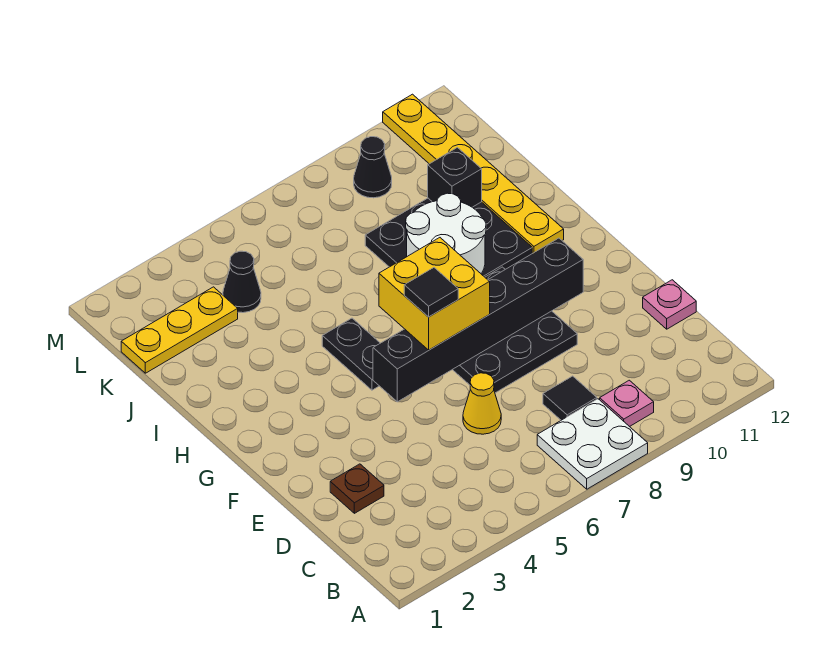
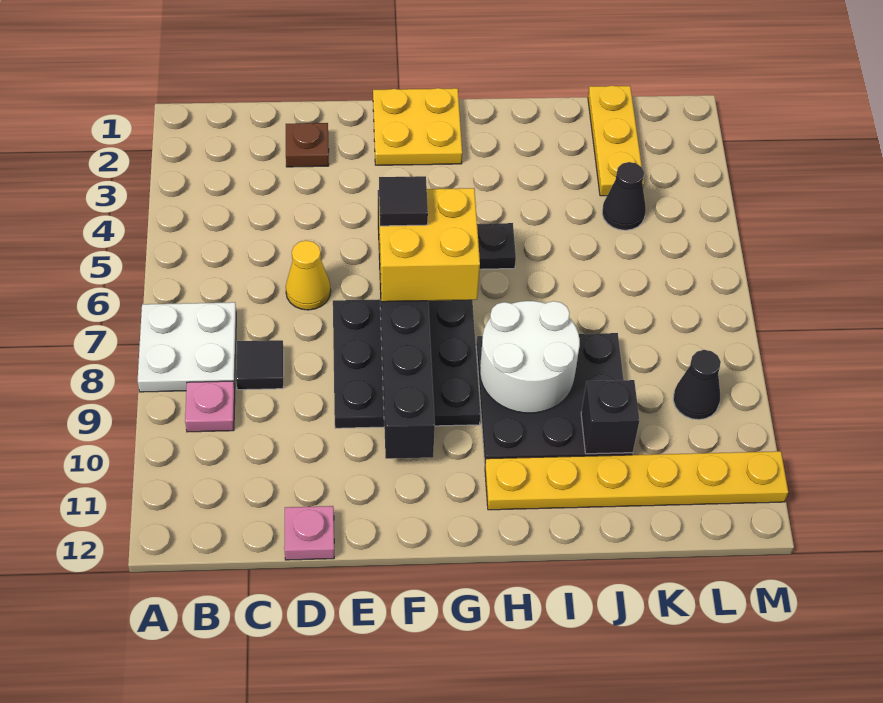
none -> yellow plate F1:G2 level 1

